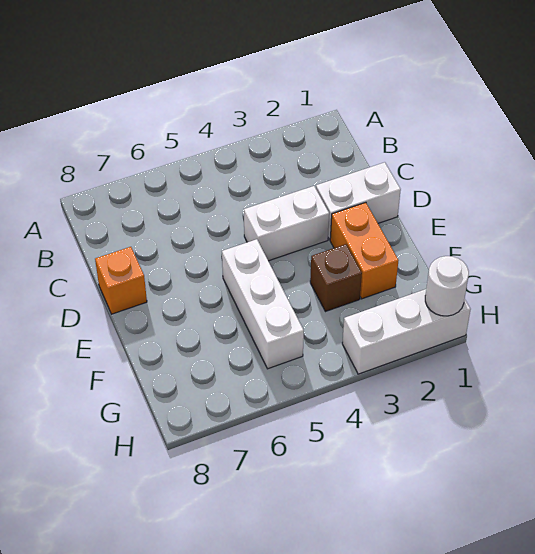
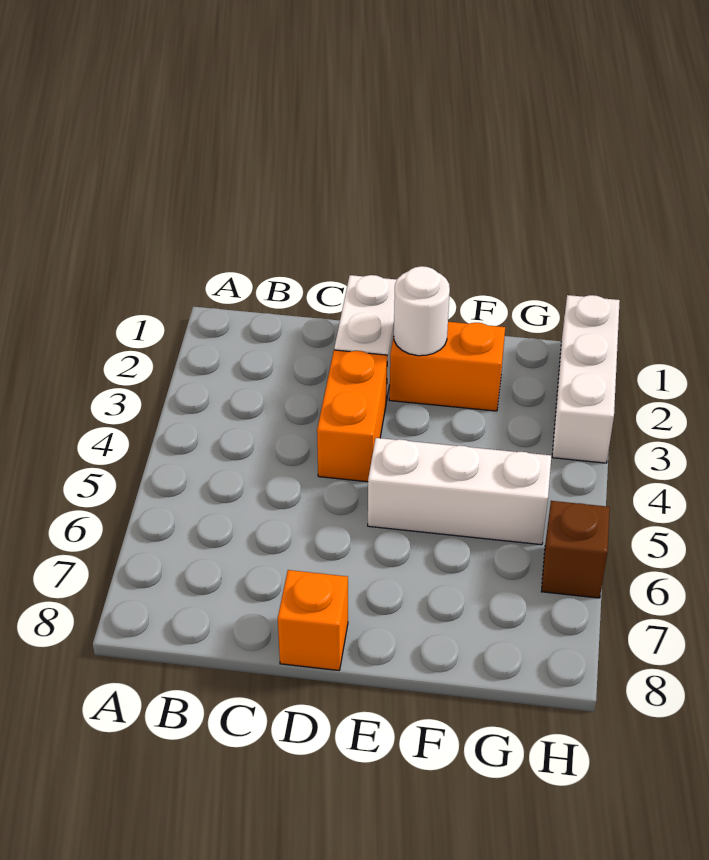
white brick D3:D4 level 1 -> orange brick D3:D4 level 1
brown brick F3 level 1 -> brown brick H6 level 1
white round brick H1 level 2 -> white round brick E2 level 2

